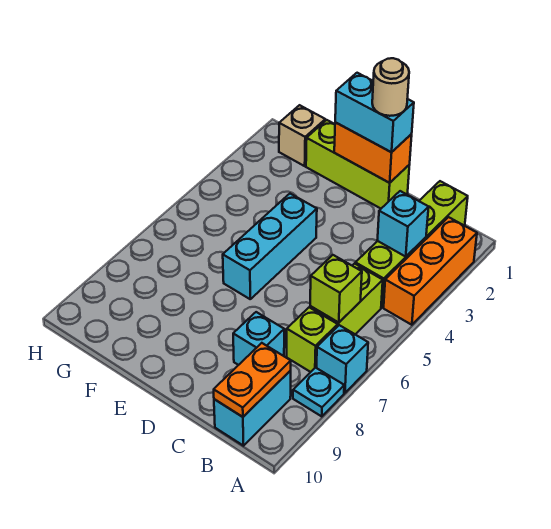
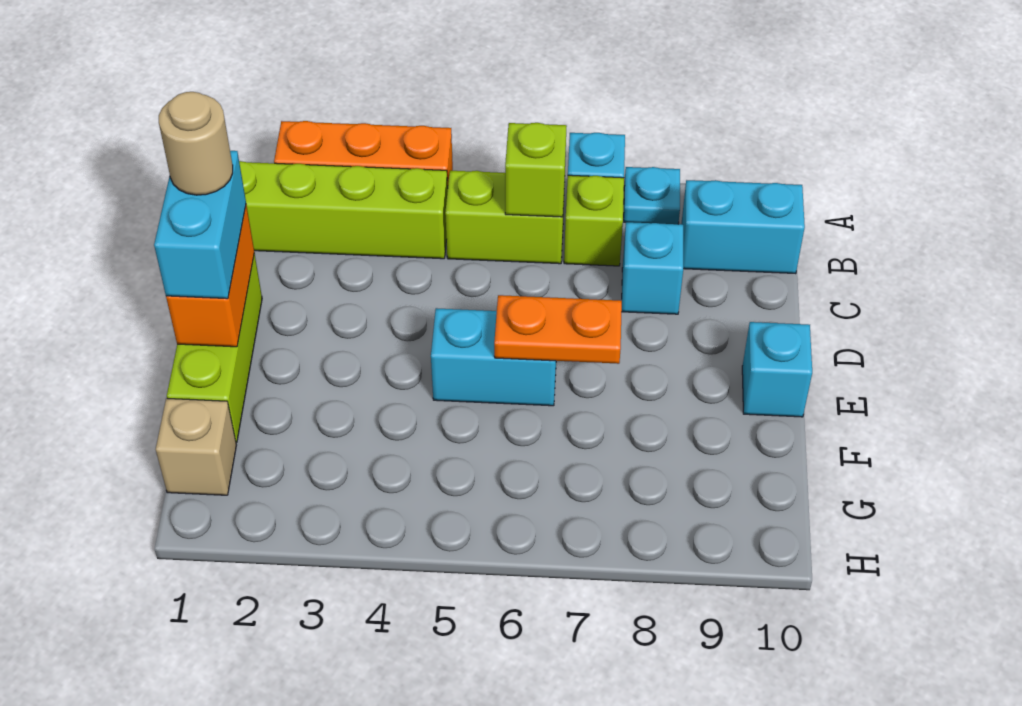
cyan brick B3 level 2 -> cyan brick E10 level 1
orange plate B9:B10 level 2 -> orange plate E6:E7 level 2
cyan brick E4:E6 level 1 -> cyan brick E5:E6 level 1

